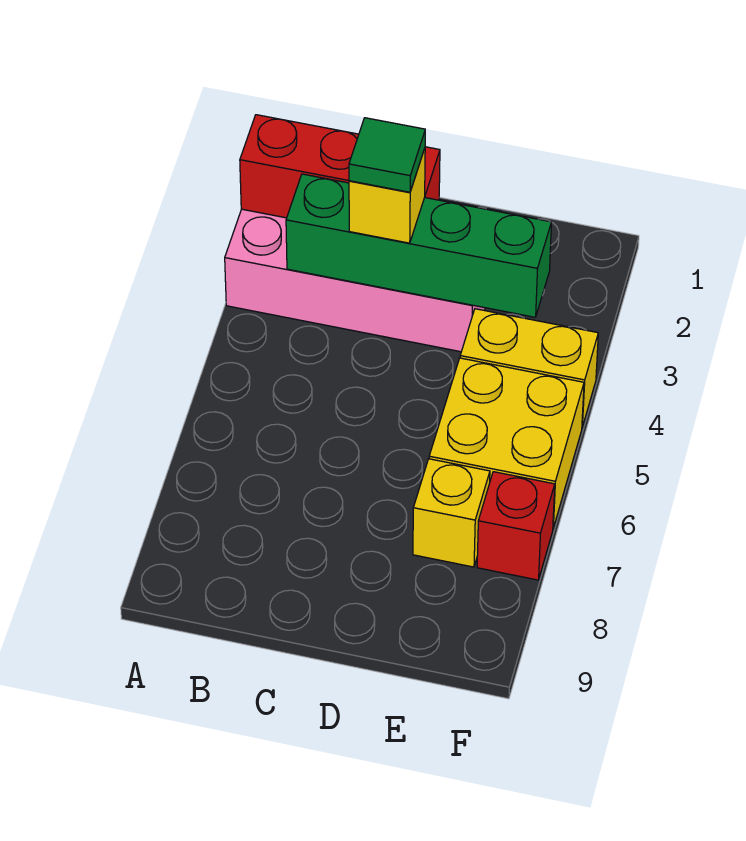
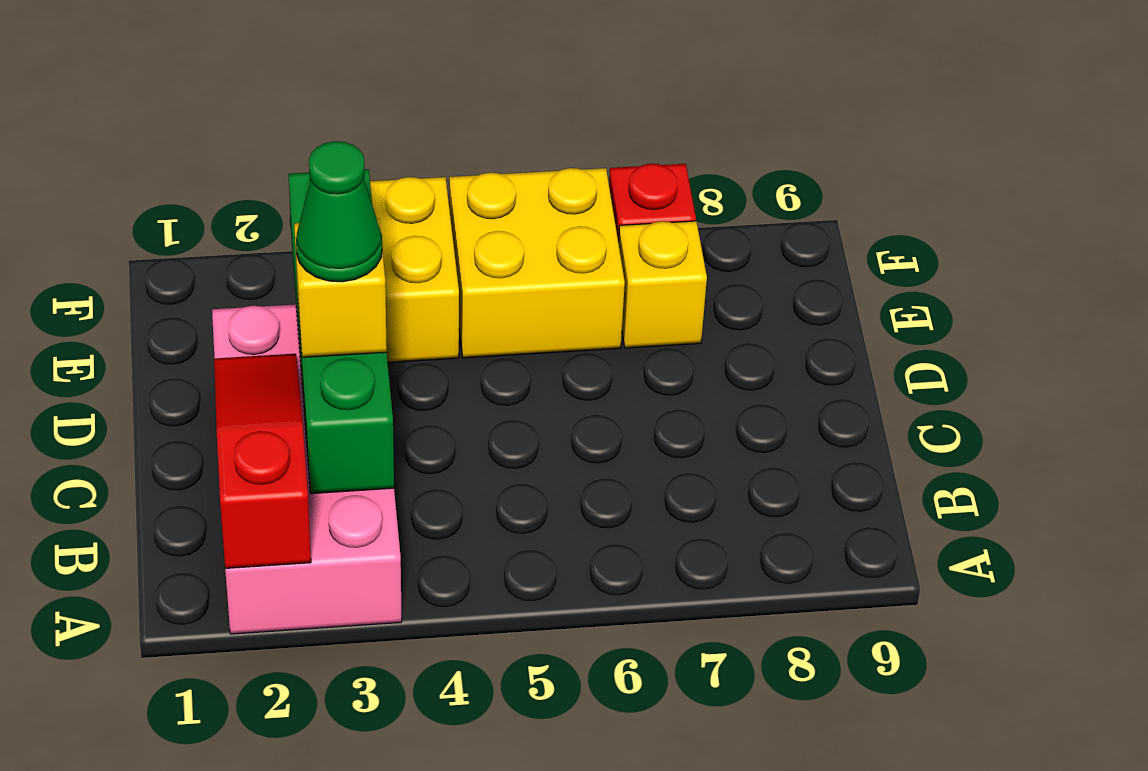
red brick A2:C2 level 2 -> red slope A2:C2 level 2 top A
green tile C3 level 4 -> green cone C3 level 4

